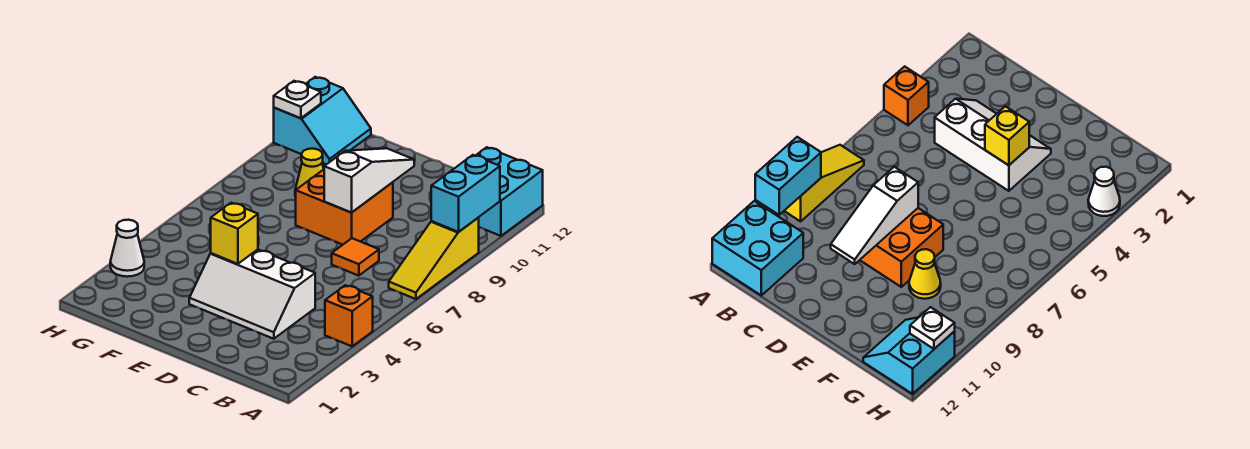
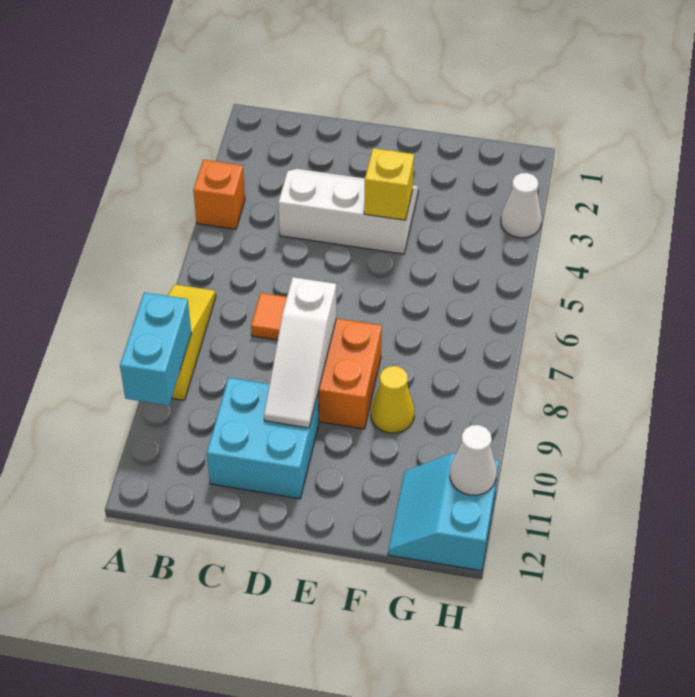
cyan brick A11:B12 level 1 -> cyan brick C10:D11 level 1
white plate H11 level 2 -> white cone H11 level 2

